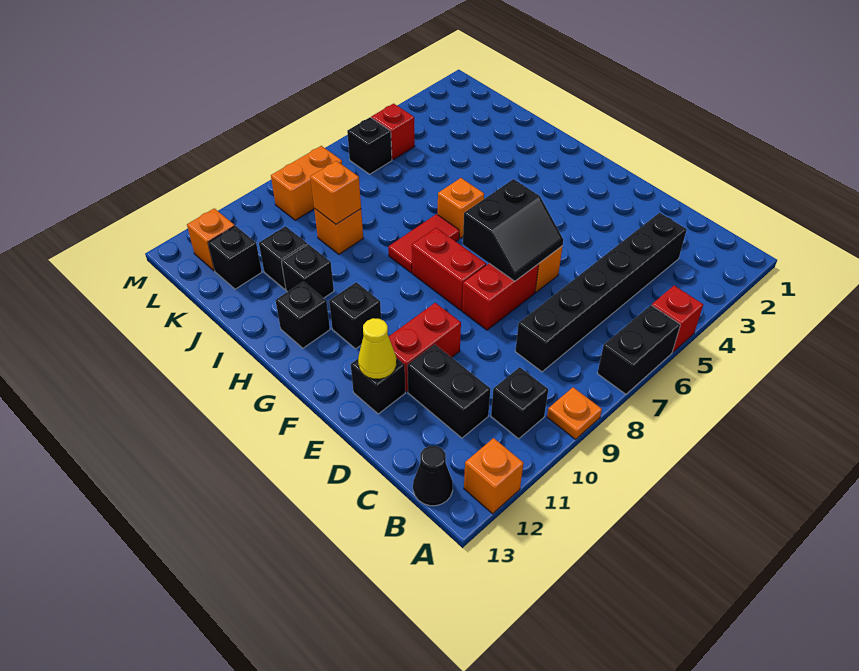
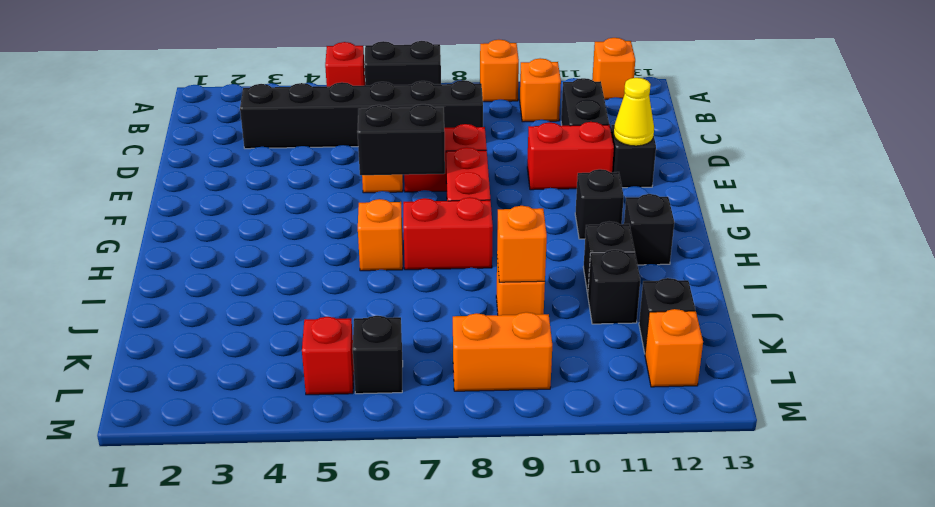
orange plate A9 level 1 -> orange brick A9 level 1
black brick B10 level 1 -> orange brick B10 level 1
black cone B13 level 1 -> none
red tile H7:H8 level 1 -> red brick H7:H8 level 1

